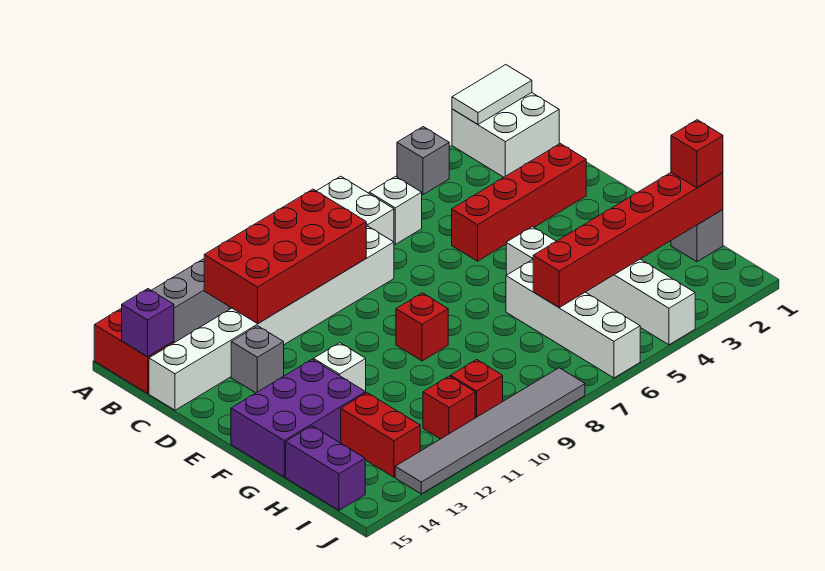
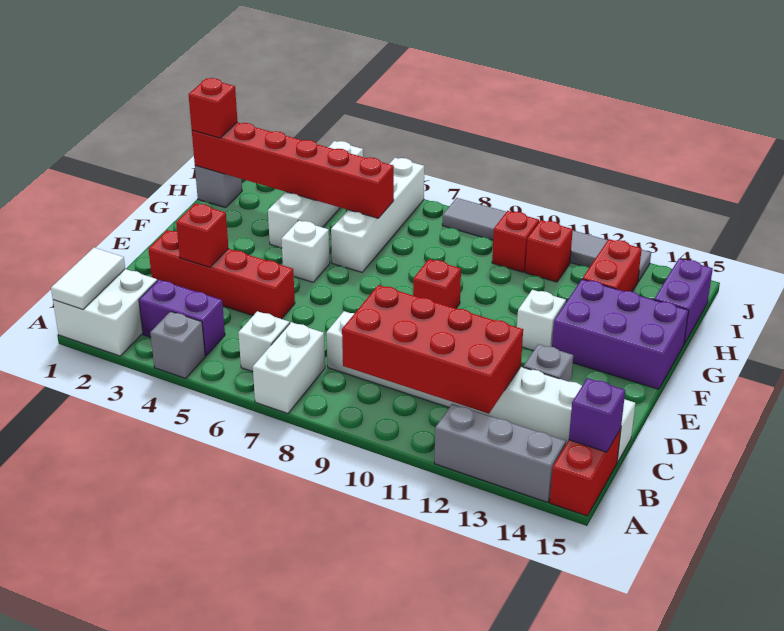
white tile A1:A2 level 2 -> white tile A1:B1 level 2
none -> purple brick B3:B4 level 1
none -> red brick D3 level 2

